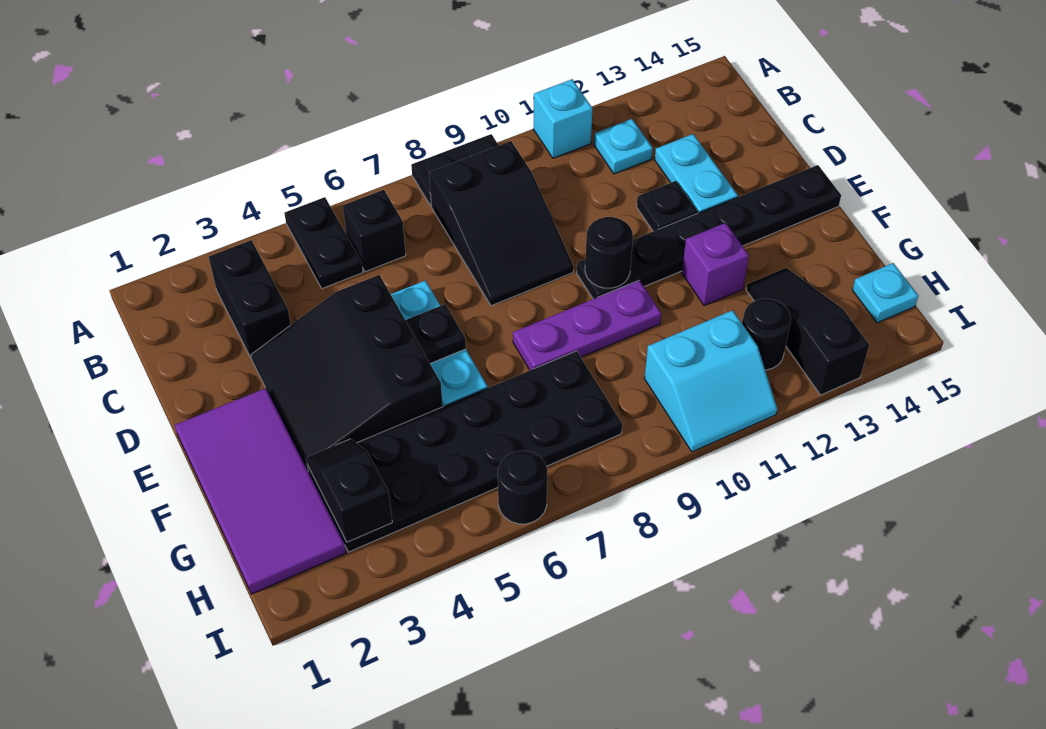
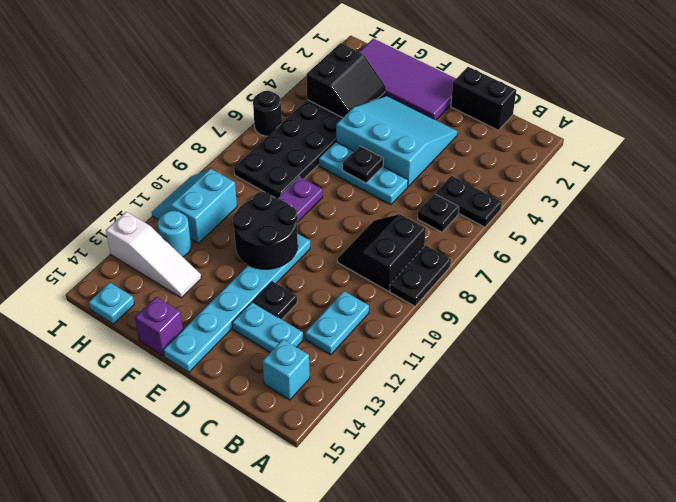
cyan brick A11 level 1 -> cyan brick B14 level 1
black brick B3:C3 level 1 -> black brick C1:D1 level 1
black brick B6 level 1 -> black plate B6 level 1
black slope B8:D9 level 1 top B -> black slope B8:C9 level 1 top B
cyan plate B12 level 1 -> cyan plate B11:B12 level 1
black slope D3:F5 level 1 top 5 -> cyan slope D3:F5 level 1 top 5
black plate E10:E15 level 1 -> cyan plate E10:E15 level 1
black round brick E10 level 2 -> black round brick E10:F11 level 2
purple brick F12 level 1 -> purple brick F15 level 1
black slope G3:H3 level 2 top H -> black slope G3:H4 level 2 top H
black slope G13:I13 level 1 top I -> white slope G13:I13 level 1 top I
black round brick H12 level 1 -> cyan round brick H12 level 1

